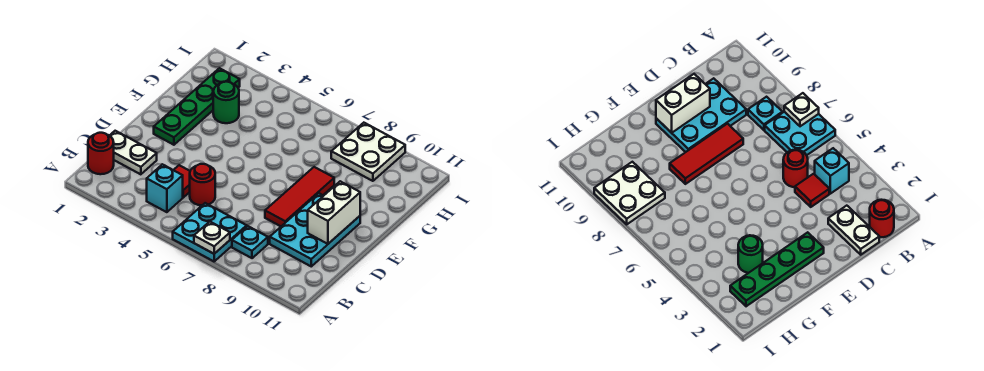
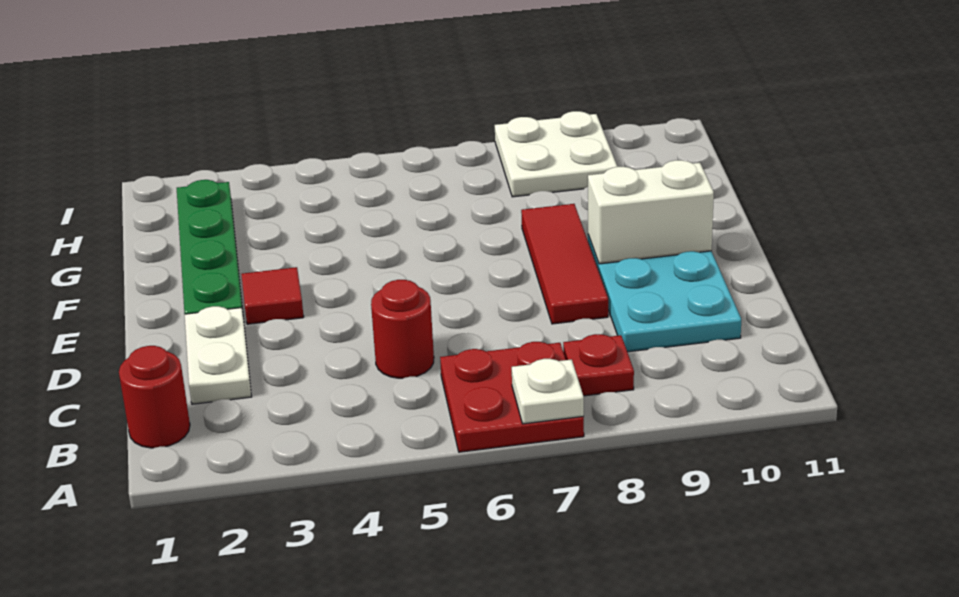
cyan plate A6:B7 level 1 -> red plate A6:B7 level 1
cyan brick B4 level 1 -> none
cyan plate B8 level 1 -> red plate B8 level 1
white plate C1:C2 level 1 -> white plate C2:D2 level 1
red tile C4 level 1 -> red tile E3 level 1
white brick D10:E10 level 2 -> white brick E9:E10 level 2
green round brick G3 level 1 -> none

